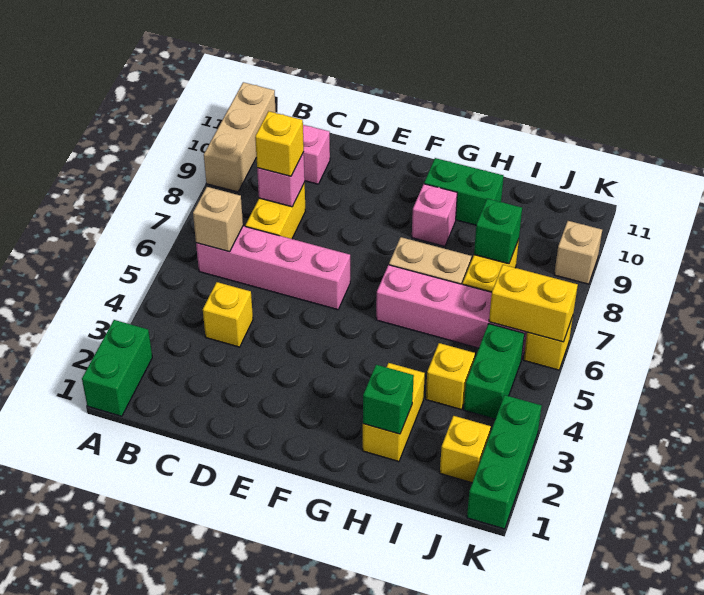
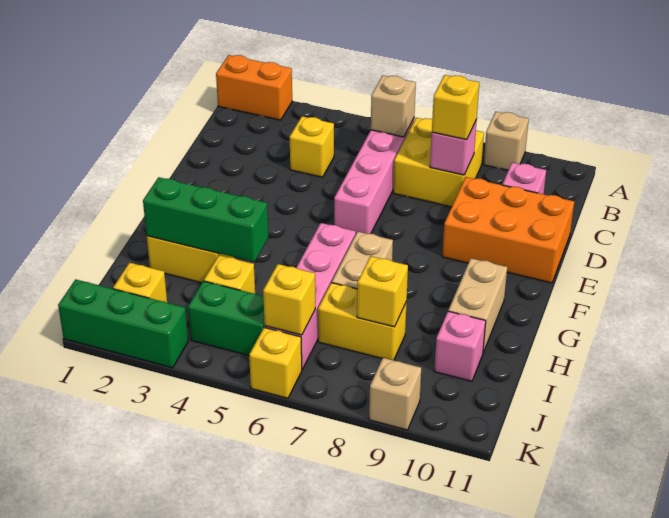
green brick A1:A2 level 1 -> orange brick A1:A2 level 1
tan brick A9:A11 level 1 -> tan brick A9 level 1
yellow brick C7:C8 level 1 -> yellow brick B7:C8 level 1
none -> orange brick D9:E11 level 1
pink brick G9 level 1 -> pink brick I10 level 1
green brick G10:H10 level 1 -> tan brick G10:H10 level 1
green brick H2 level 2 -> green brick H2:H4 level 2
green brick I8 level 2 -> yellow brick I8 level 2
yellow brick J6:K6 level 2 -> yellow brick J6 level 2

